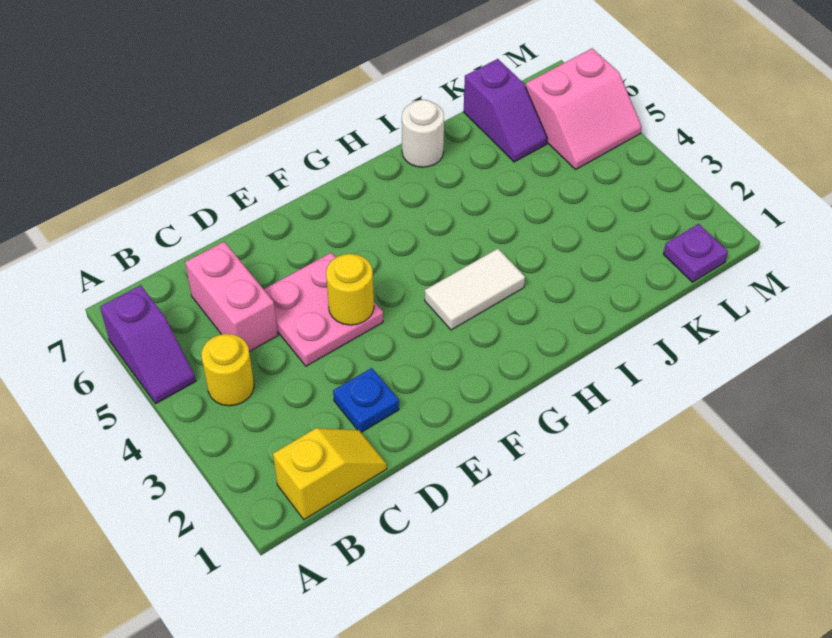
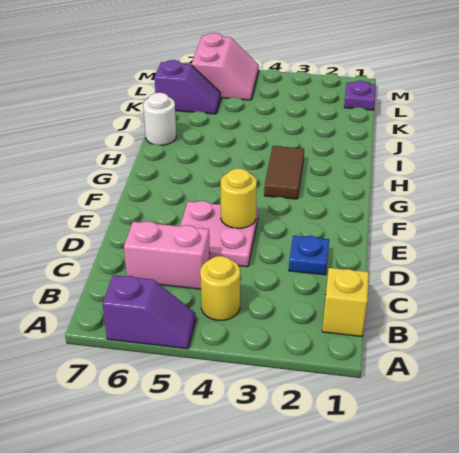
white tile G3:H3 level 1 -> brown tile G3:H3 level 1

